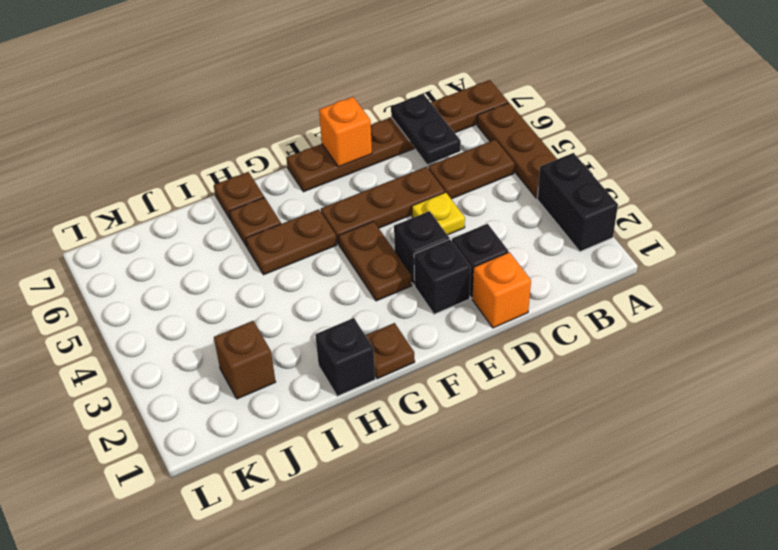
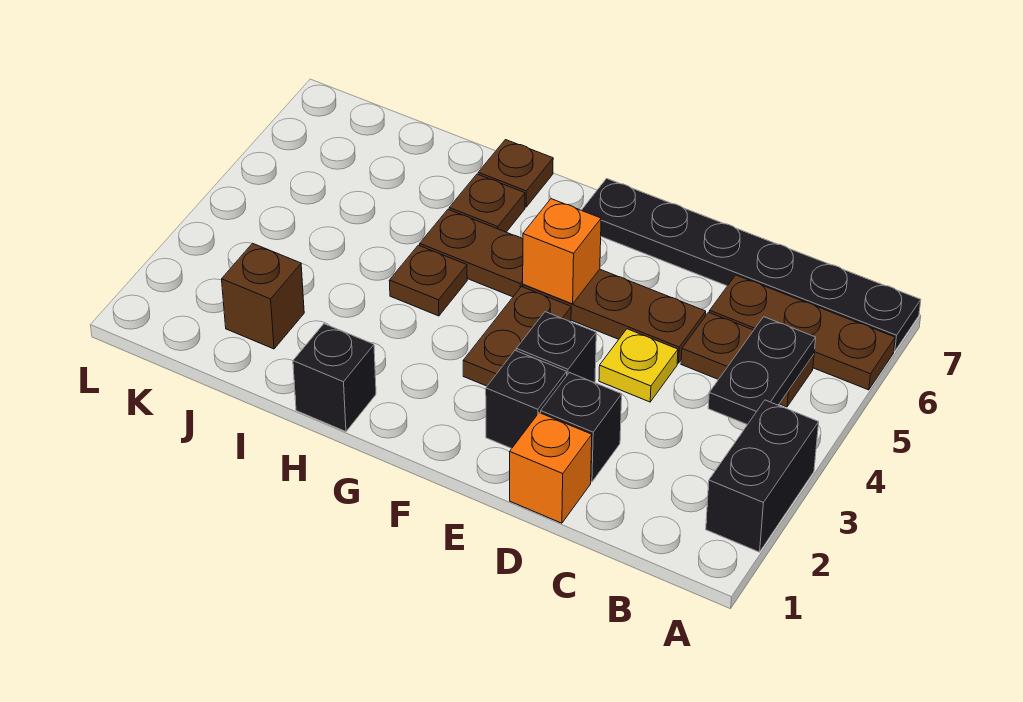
brown plate A4:A6 level 1 -> brown plate A6:C6 level 1
brown plate A7:F7 level 1 -> black plate A7:F7 level 1
black plate C6:C7 level 2 -> black plate B4:B5 level 2
orange brick E7 level 2 -> orange brick F5 level 2
brown plate G1 level 1 -> brown plate H4 level 1

